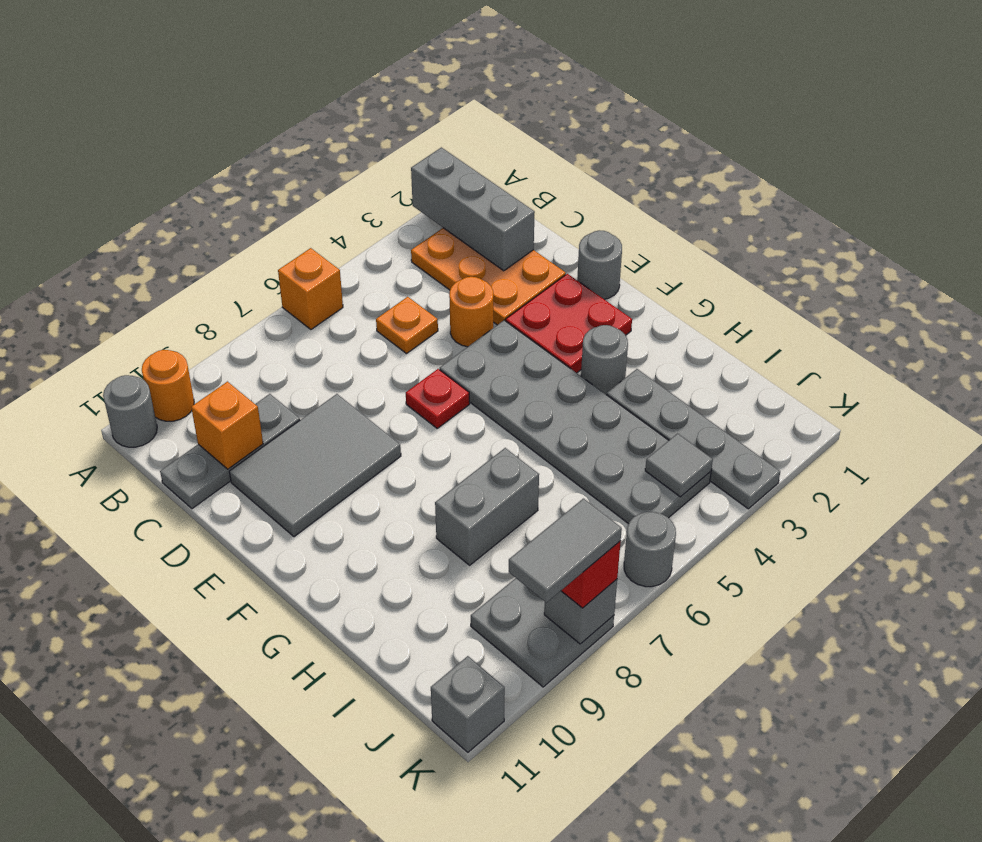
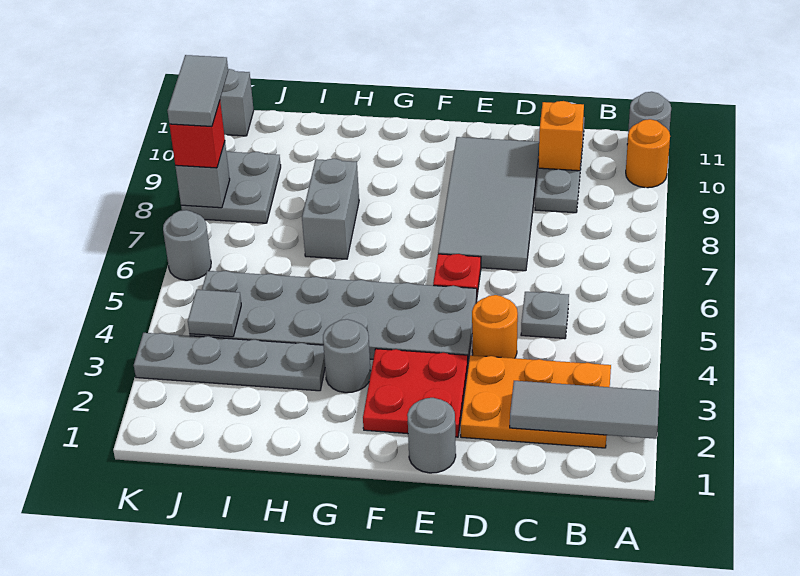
grey brick A2:C2 level 2 -> grey tile A2:C2 level 2
orange brick A6 level 1 -> none
orange plate C5 level 1 -> grey plate C5 level 1
grey tile D8:E10 level 1 -> grey tile D7:E10 level 1

